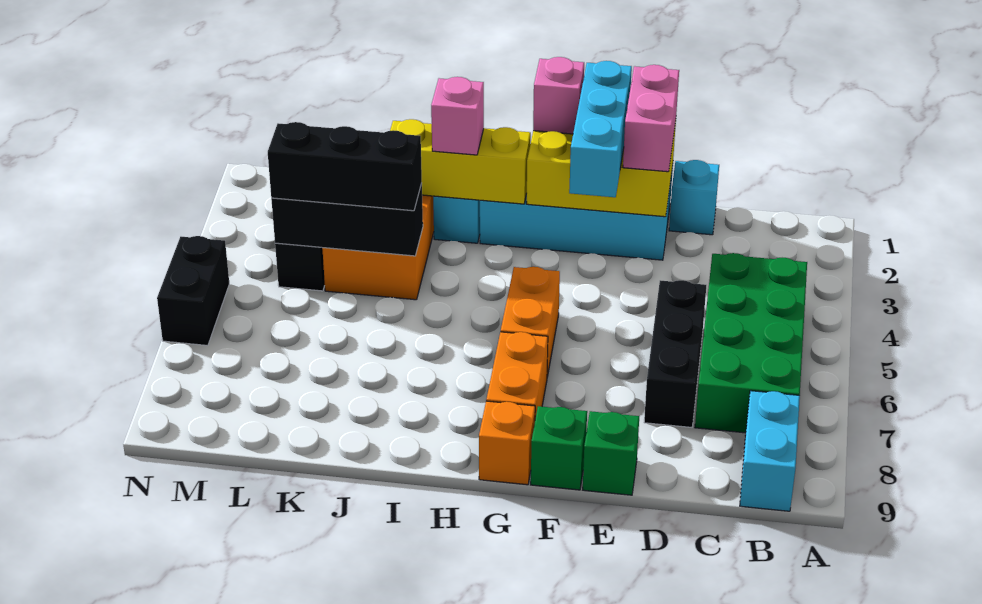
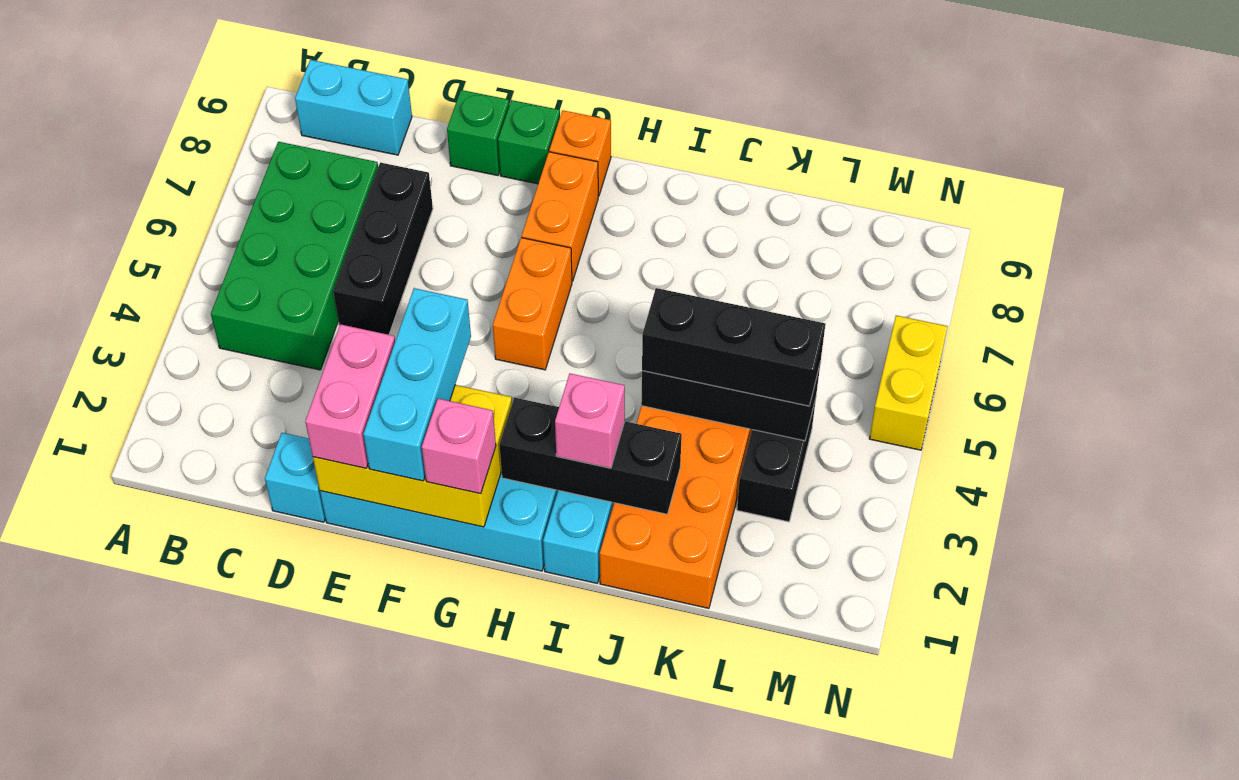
cyan brick B8:B9 level 1 -> cyan brick B9:C9 level 1
yellow brick H2:J2 level 2 -> black brick H2:J2 level 2
black brick N5:N6 level 1 -> yellow brick N5:N6 level 1

